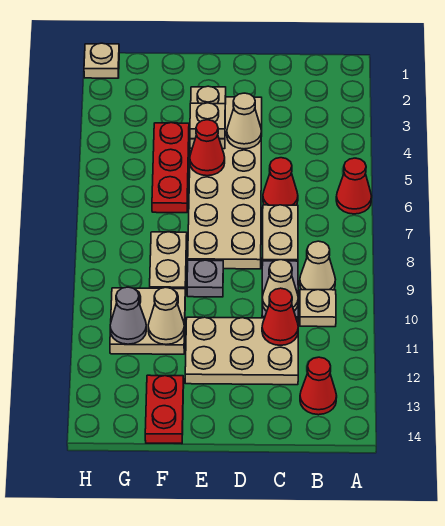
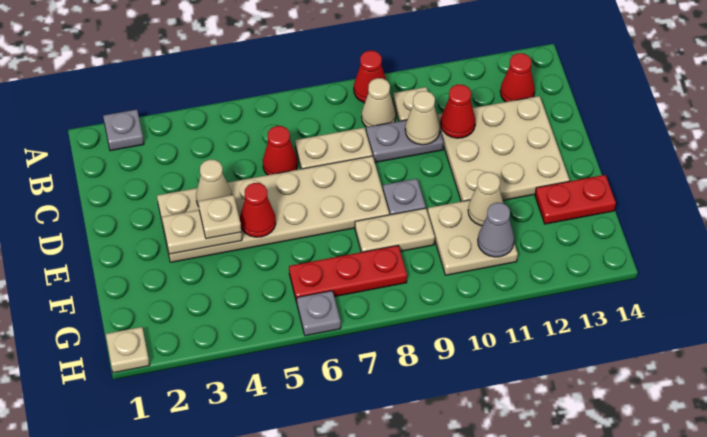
none -> grey plate A2 level 1
red cone A6 level 1 -> red cone A9 level 1
tan plate C11:E12 level 1 -> tan plate C11:E13 level 1
red plate F4:F6 level 1 -> red plate G6:G8 level 1
none -> grey plate H6 level 1

